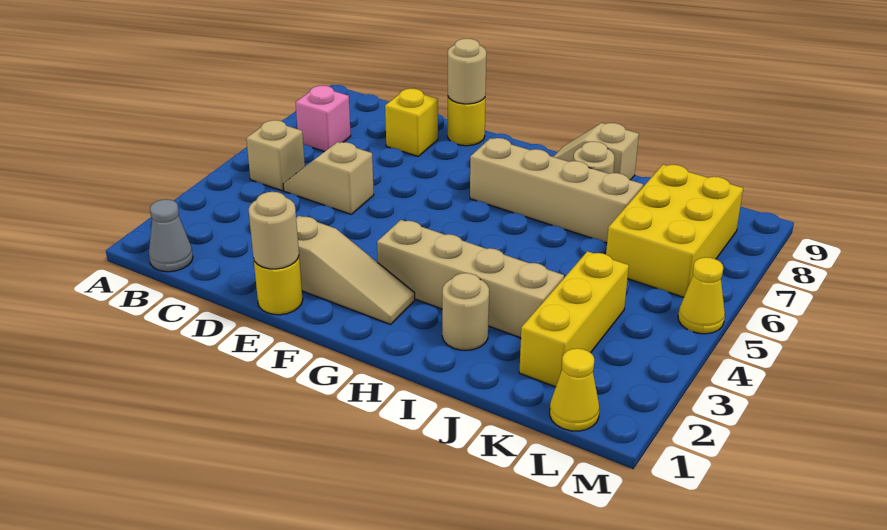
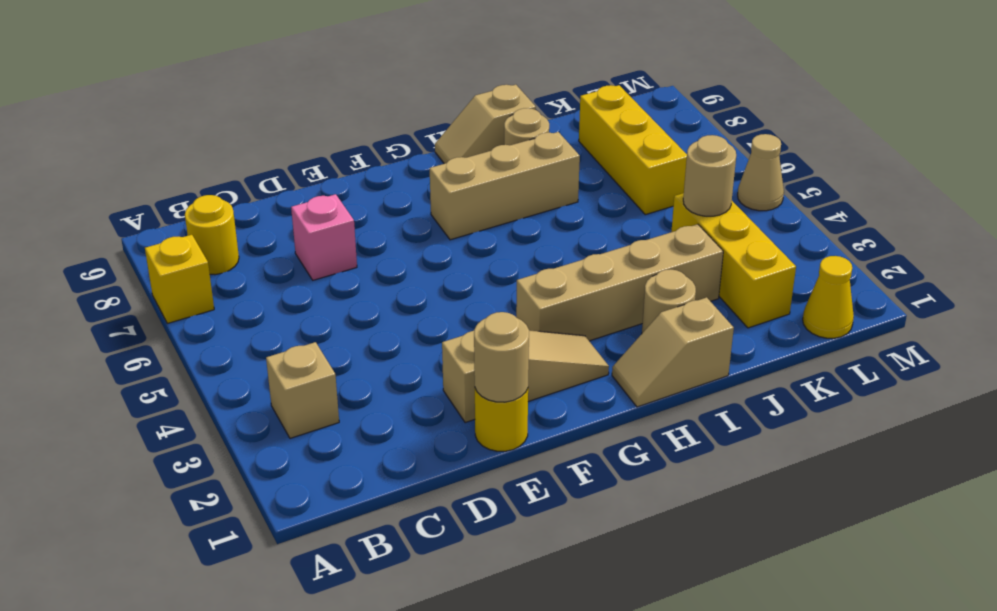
grey cone B1 level 1 -> none
tan brick B5 level 1 -> tan brick B3 level 1
pink brick B7 level 1 -> pink brick D7 level 1
tan slope C5:D5 level 1 top D -> tan slope H1:I1 level 1 top I
yellow brick D8 level 1 -> yellow brick A7 level 1
yellow round brick E9 level 1 -> yellow round brick B8 level 1
tan round brick E9 level 2 -> tan round brick K4 level 2
tan brick G7:J7 level 1 -> tan brick G7:I7 level 1
yellow brick K6:L8 level 1 -> yellow brick K6:K8 level 1
yellow cone M5 level 1 -> tan cone M5 level 1

